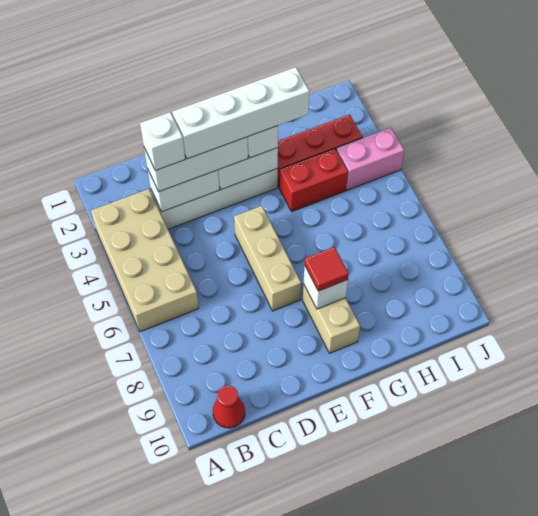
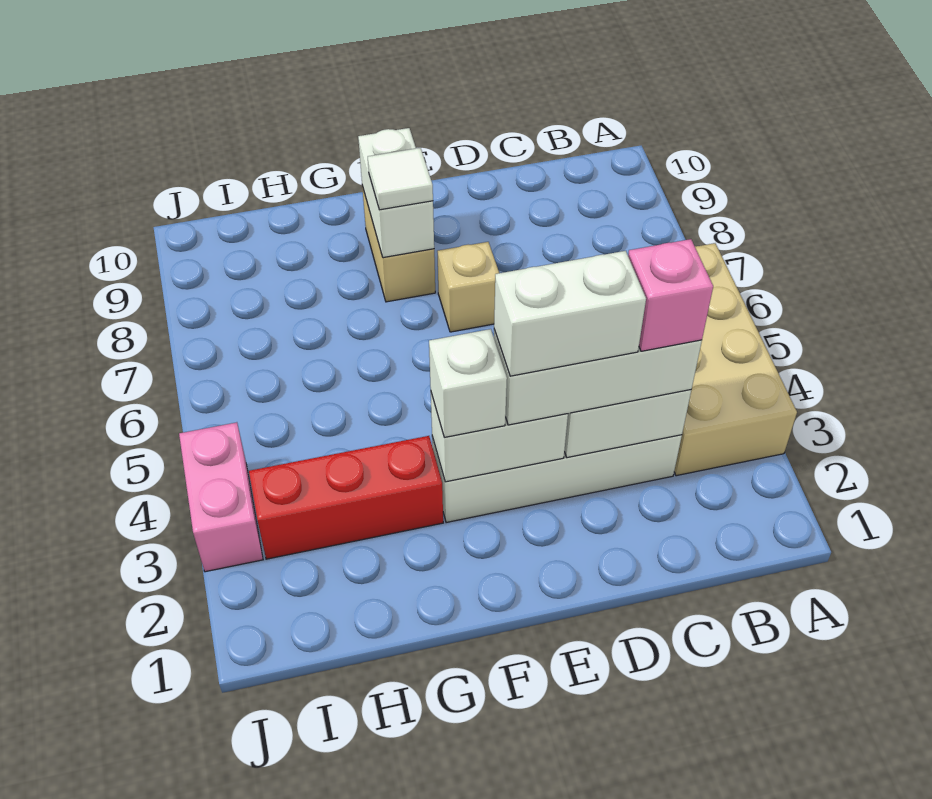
red cone B10 level 1 -> none
white brick C3 level 4 -> pink brick C3 level 4
white brick D3:G3 level 4 -> white brick D3:E3 level 4
tan brick E5:E7 level 1 -> tan brick E7 level 1
white brick F8 level 2 -> white brick F8:F9 level 2
red tile F8 level 3 -> white tile F8 level 3
red brick G4:H4 level 1 -> none
pink brick I4:J4 level 1 -> pink brick J3:J4 level 1

